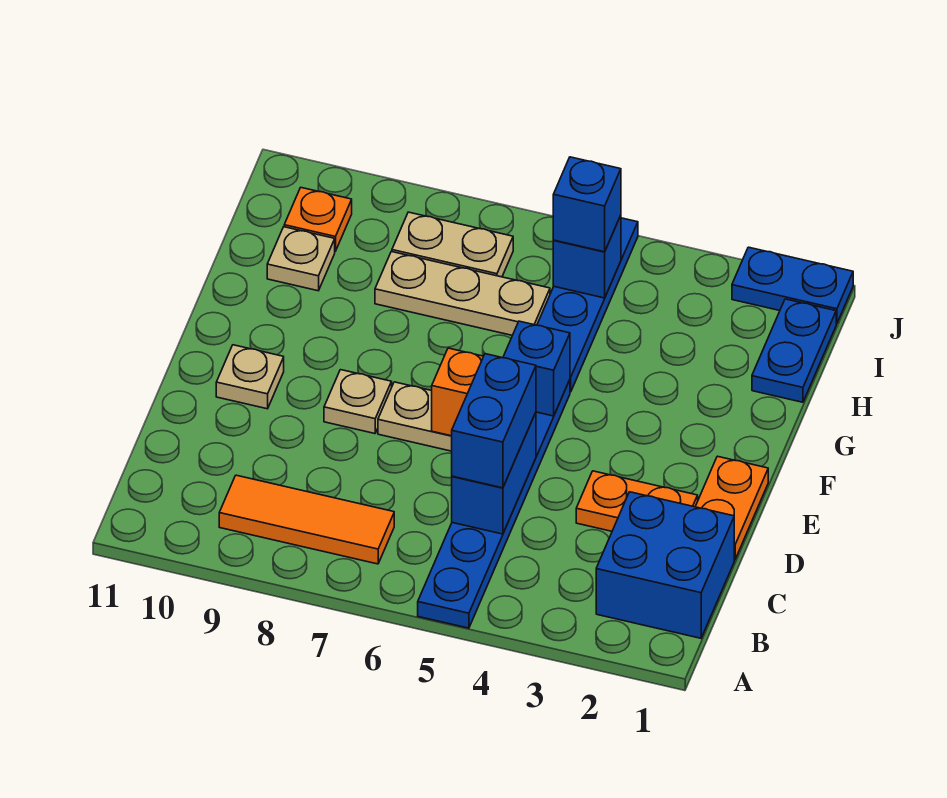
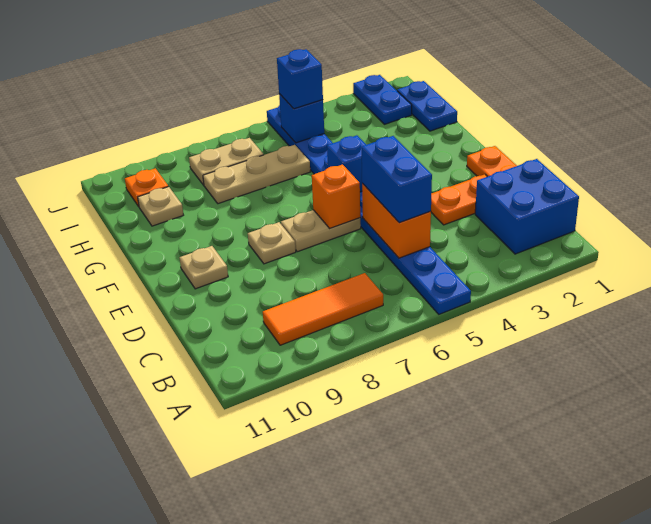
blue brick C5:D5 level 2 -> orange brick C5:D5 level 2
blue plate J1:J2 level 1 -> blue plate I2:J2 level 1

